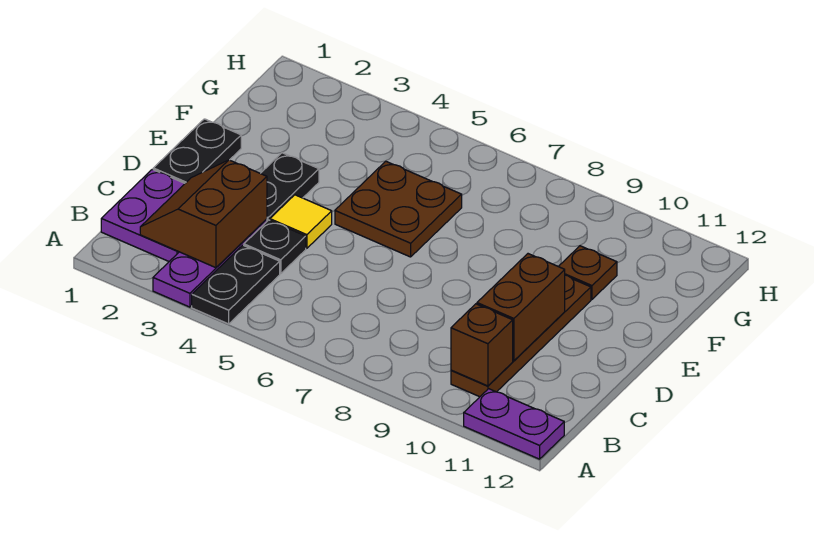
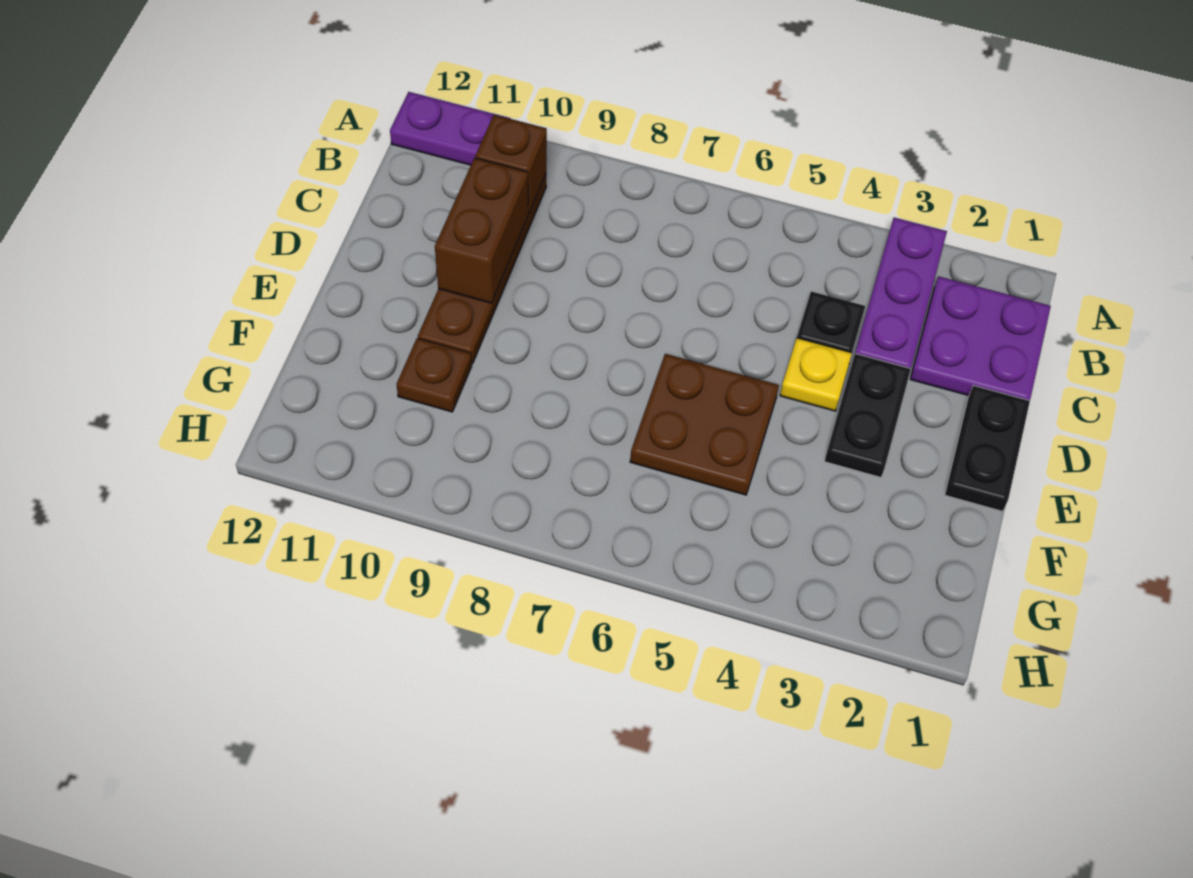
black plate A4:B4 level 1 -> none
brown slope B2:C3 level 2 top 3 -> none
yellow tile D4 level 1 -> yellow plate D4 level 1

